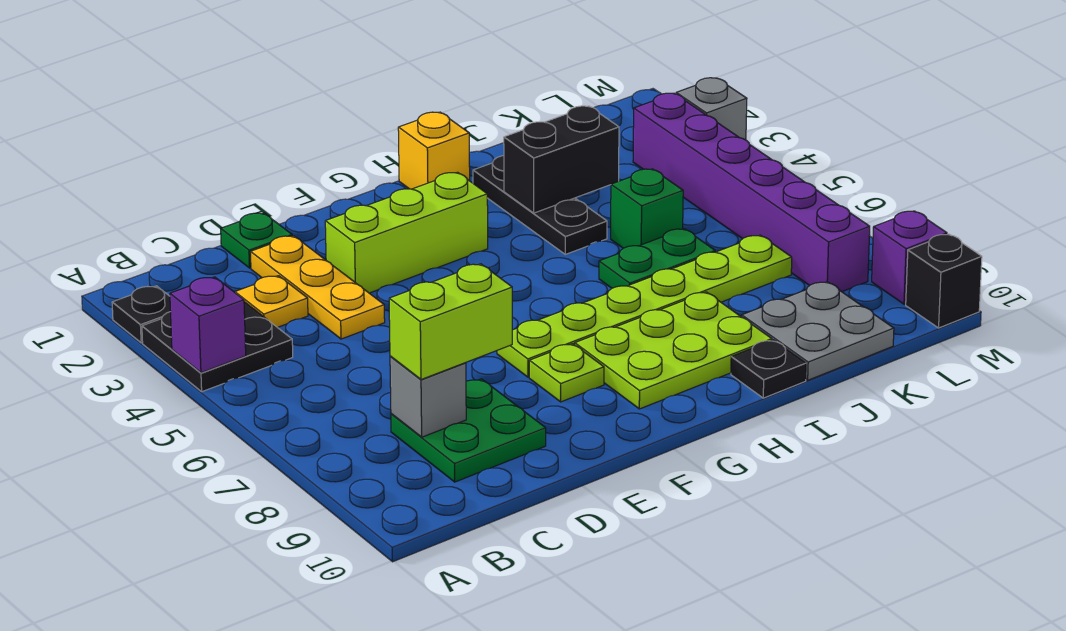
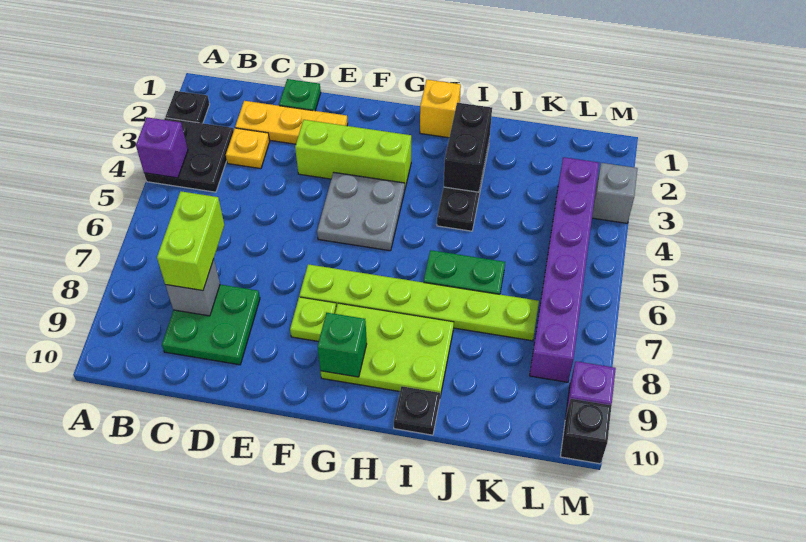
lime brick C8:D8 level 3 -> lime brick C7:C8 level 3
yellow plate D2:D4 level 1 -> yellow plate C2:E2 level 1
black brick I3:J3 level 2 -> black brick I2:I3 level 2
green brick J5 level 1 -> green brick G9 level 2
grey plate J9:K10 level 1 -> grey plate F4:G5 level 1

